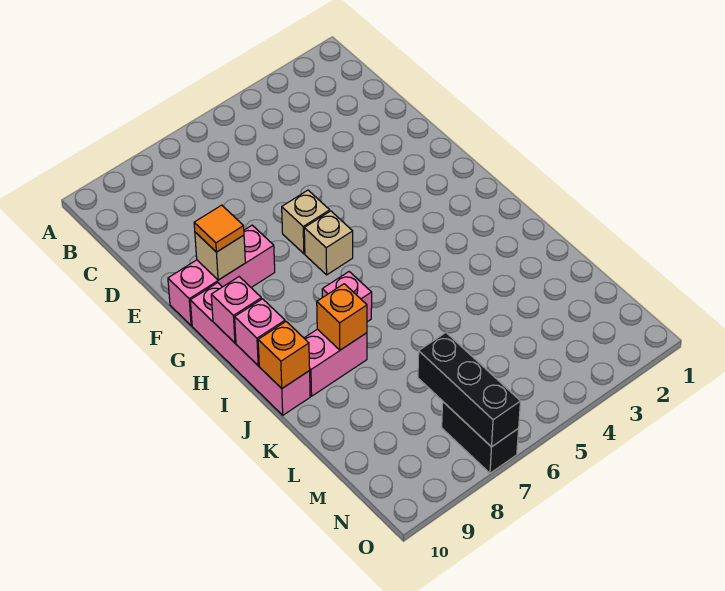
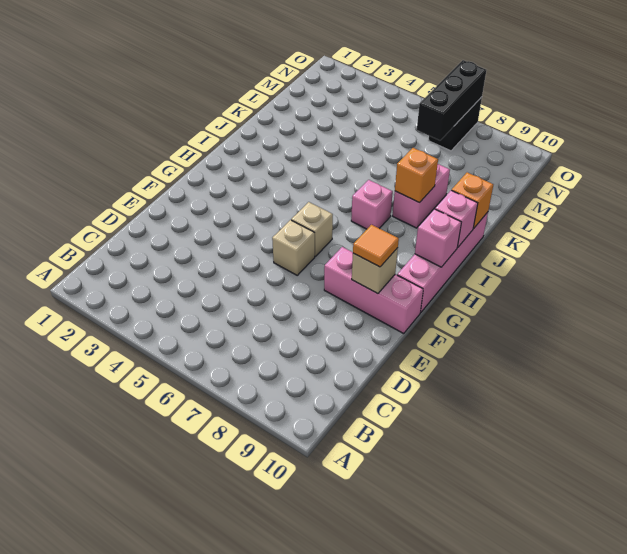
pink brick J8:J9 level 1 -> pink brick J8:K8 level 1

